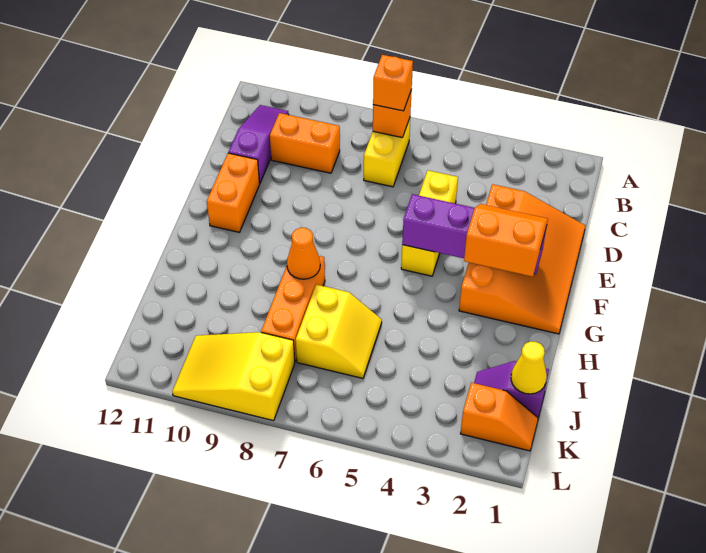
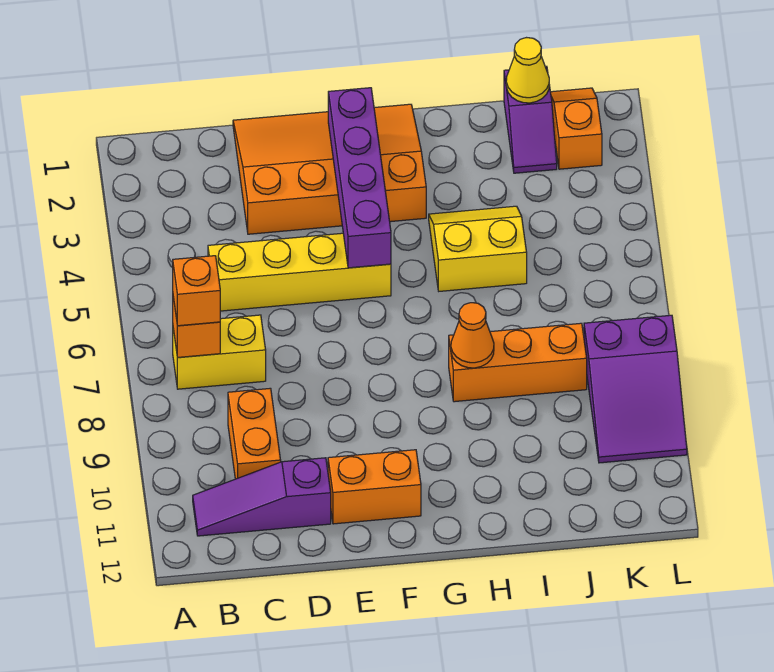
yellow brick D5:F5 level 1 -> yellow brick C5:F5 level 1
orange slope F2:G3 level 3 top G -> none
yellow slope I6:J7 level 1 top 7 -> yellow slope H4:I5 level 1 top 5
yellow slope K8:L10 level 1 top 8 -> purple slope K8:L10 level 1 top 8

